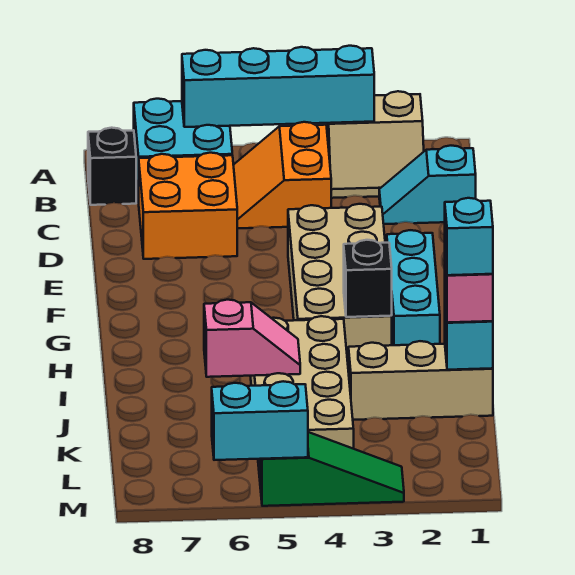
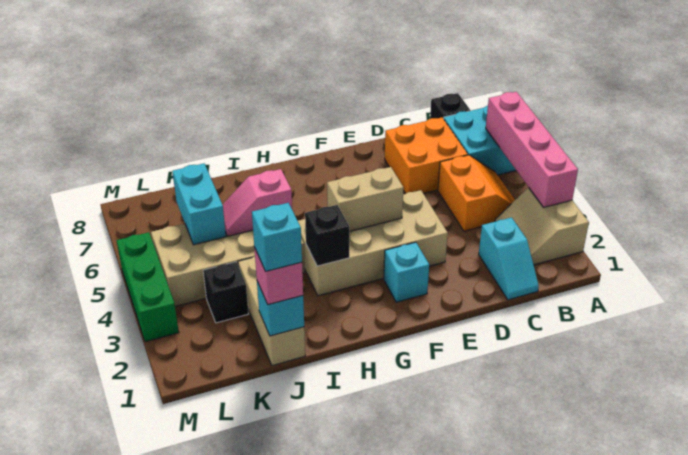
cyan brick A3:A6 level 2 -> pink brick A3:A6 level 2
orange slope B4:C5 level 1 top 4 -> orange slope B4:C5 level 1 top C
cyan slope C1:C2 level 1 top 1 -> cyan slope C1:C2 level 1 top 2
cyan brick F2:H2 level 1 -> cyan brick F2 level 1
none -> tan brick F4:G4 level 2
pink slope J5:J6 level 2 top 6 -> pink slope I5:J5 level 2 top I
none -> black brick K3 level 1
green slope M3:M5 level 1 top 5 -> green brick M3:M5 level 1
cyan brick M5:M6 level 2 -> cyan brick K5:K6 level 2

